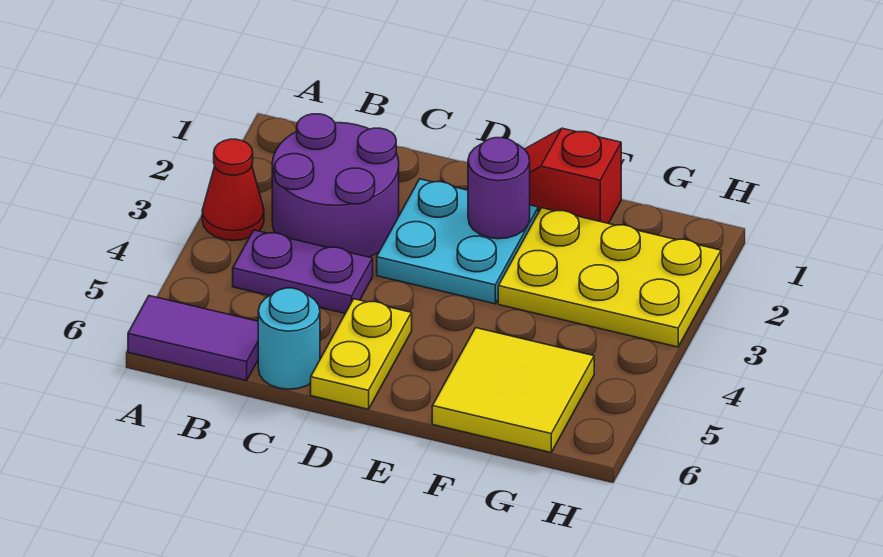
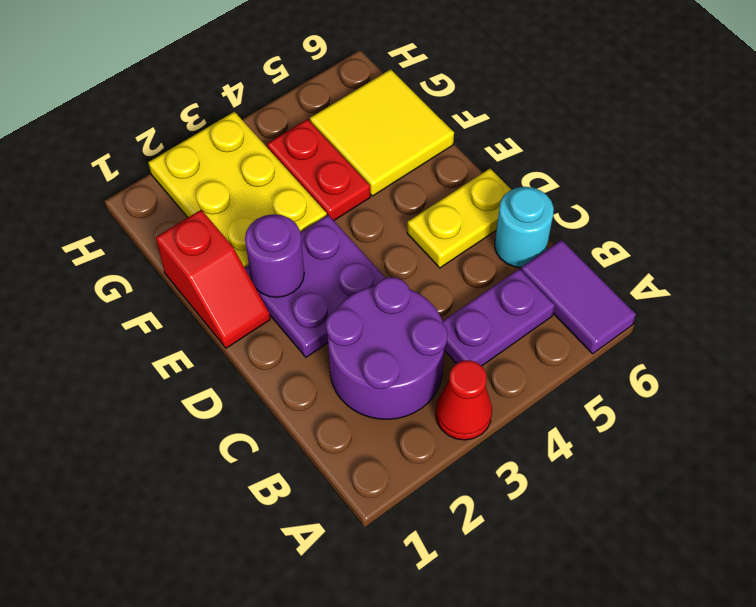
purple plate B4:C4 level 1 -> purple plate B4:B5 level 1
cyan plate D2:E3 level 1 -> purple plate D2:E3 level 1
none -> red plate F4:G4 level 1

